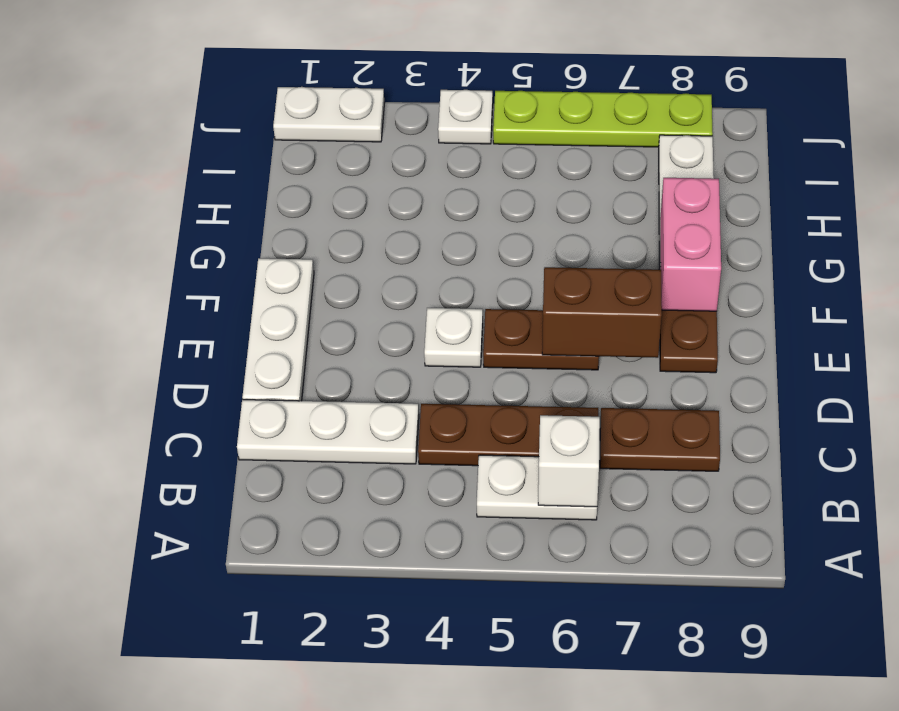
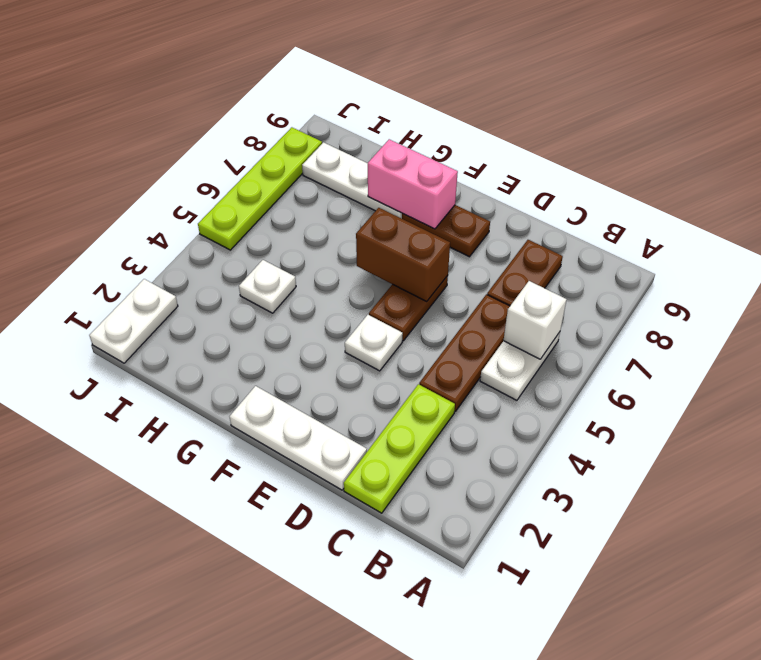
white plate C1:C3 level 1 -> lime plate C1:C3 level 1
brown brick E6:E7 level 2 -> brown brick E6:F6 level 2
white plate J4 level 1 -> white plate H4 level 1

